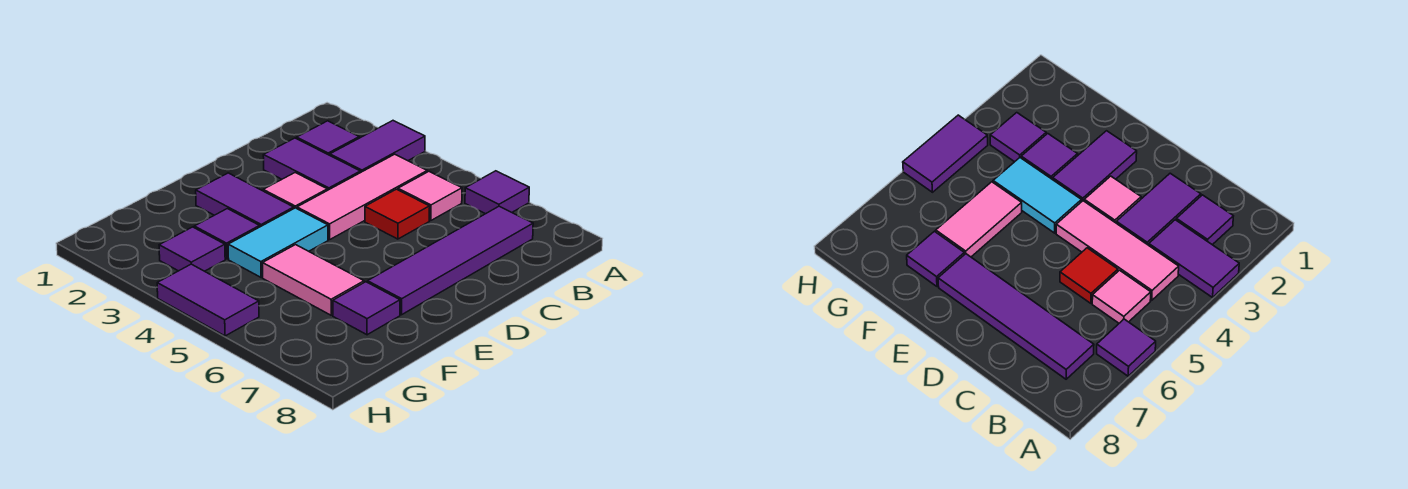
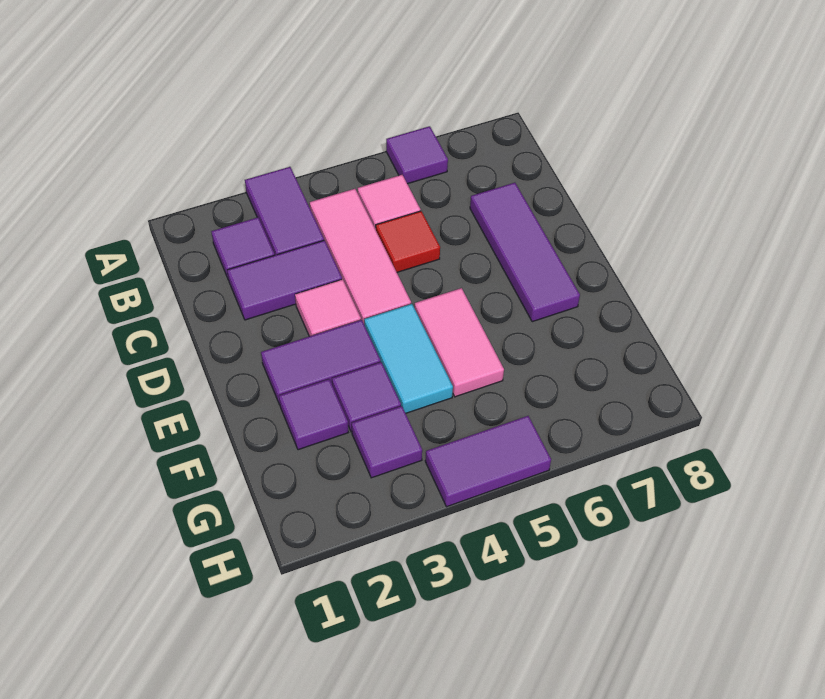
purple tile B7:E7 level 1 -> purple tile C7:E7 level 1
pink tile F5:F6 level 1 -> pink tile E5:F5 level 1
purple tile F7 level 1 -> purple tile F2 level 1

